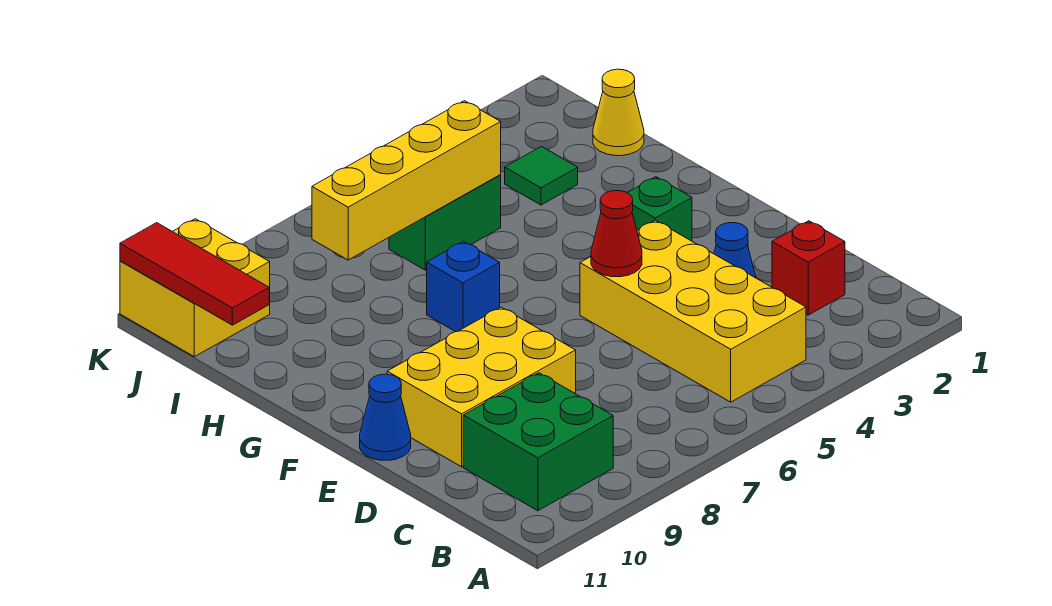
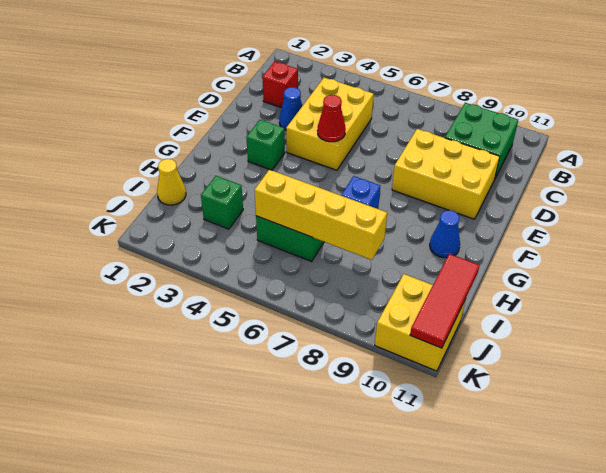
yellow brick B4:E5 level 1 -> yellow brick C4:E5 level 1
blue cone E11 level 1 -> blue cone G10 level 1
green tile I3 level 1 -> green brick I3 level 1

